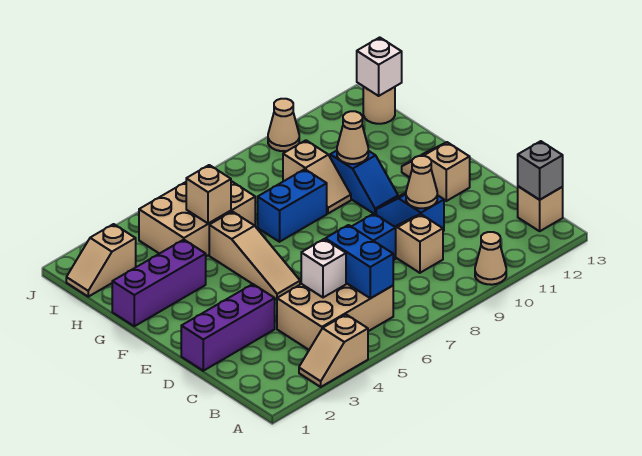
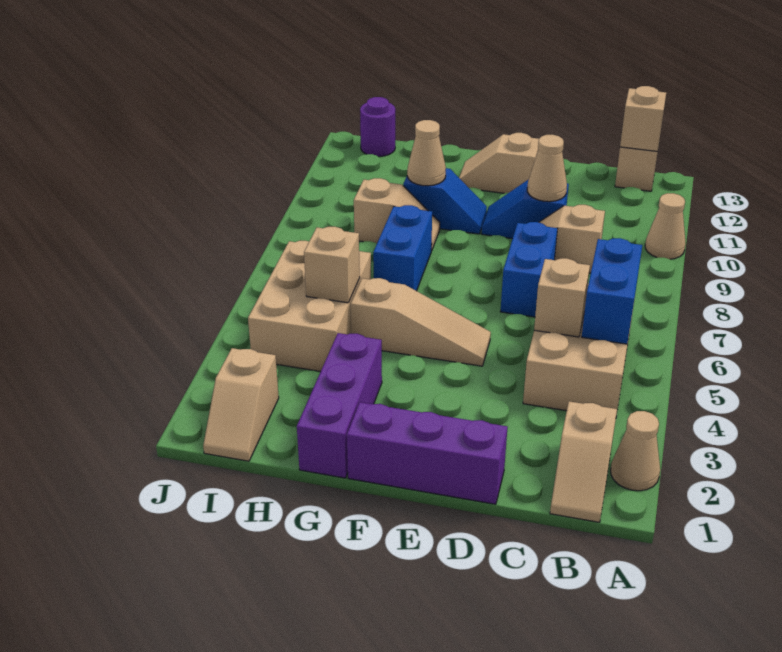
tan slope A3:A4 level 1 top 4 -> tan slope B1:B2 level 1 top 2
blue brick B6:C6 level 2 -> blue brick B5:B6 level 2
grey brick B13 level 2 -> tan brick B13 level 2
white brick C5 level 2 -> tan brick C5 level 2
purple brick D1:D3 level 1 -> purple brick D1:F1 level 1
tan round brick I13 level 1 -> purple round brick I13 level 1
white brick I13 level 2 -> none
tan cone J10 level 1 -> tan cone A2 level 1

